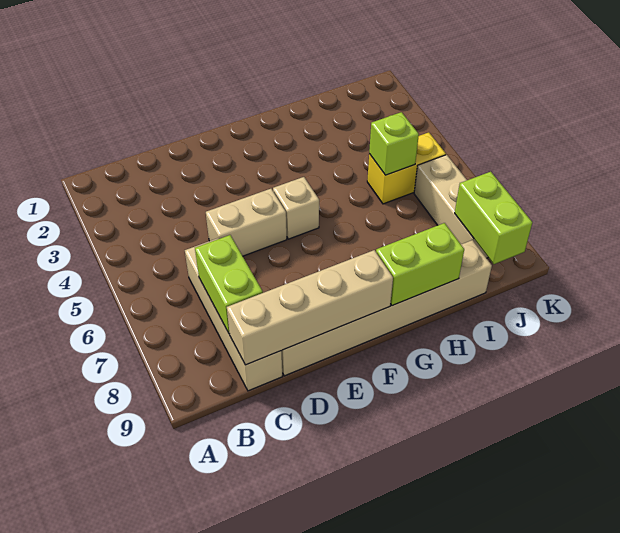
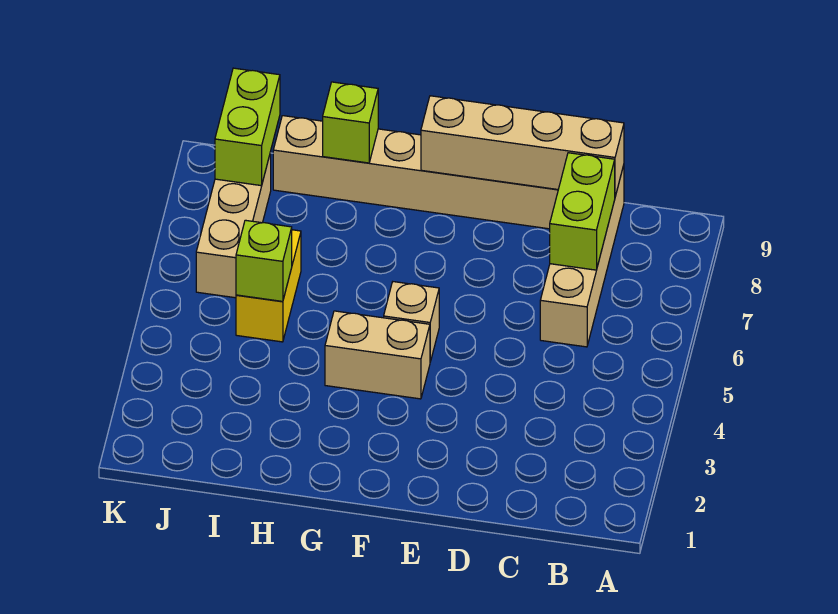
tan brick D5:E5 level 1 -> tan brick F4:G4 level 1
lime brick G9:H9 level 2 -> lime brick H9 level 2
yellow brick I5:J5 level 1 -> yellow brick I5:I6 level 1

